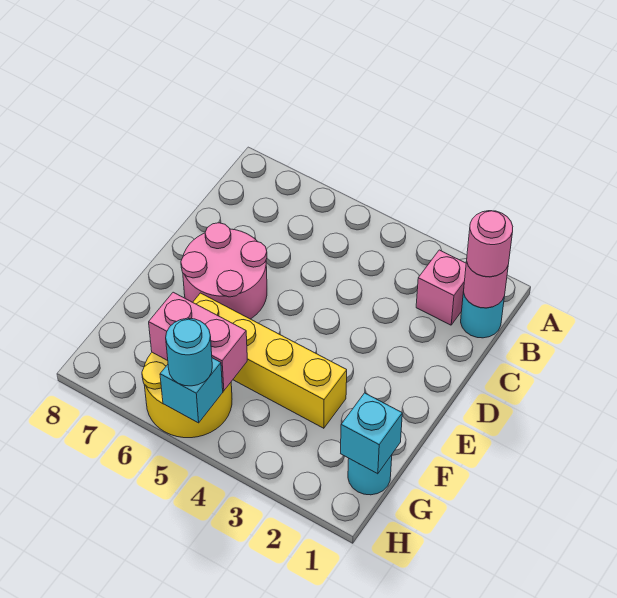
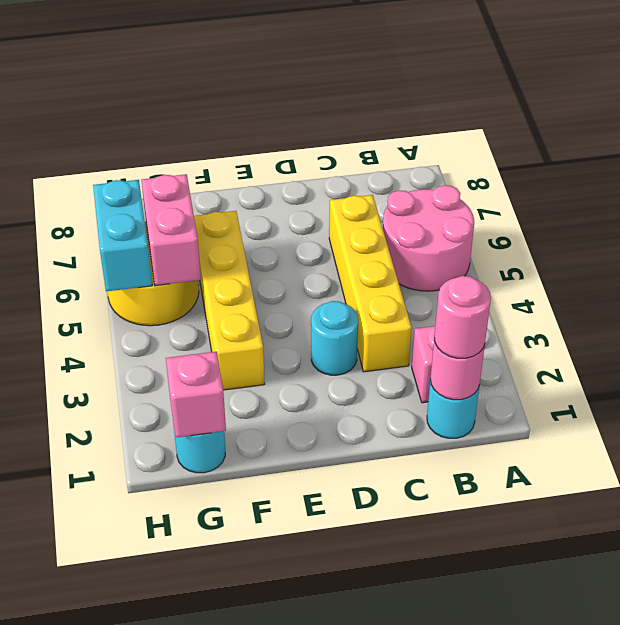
none -> yellow brick C3:C6 level 1
pink round brick D6:E7 level 1 -> pink round brick A5:B6 level 1
cyan brick G1 level 2 -> pink brick G1 level 2
cyan brick H5 level 2 -> cyan brick H5:H6 level 2
cyan round brick H5 level 3 -> cyan round brick D3 level 1

